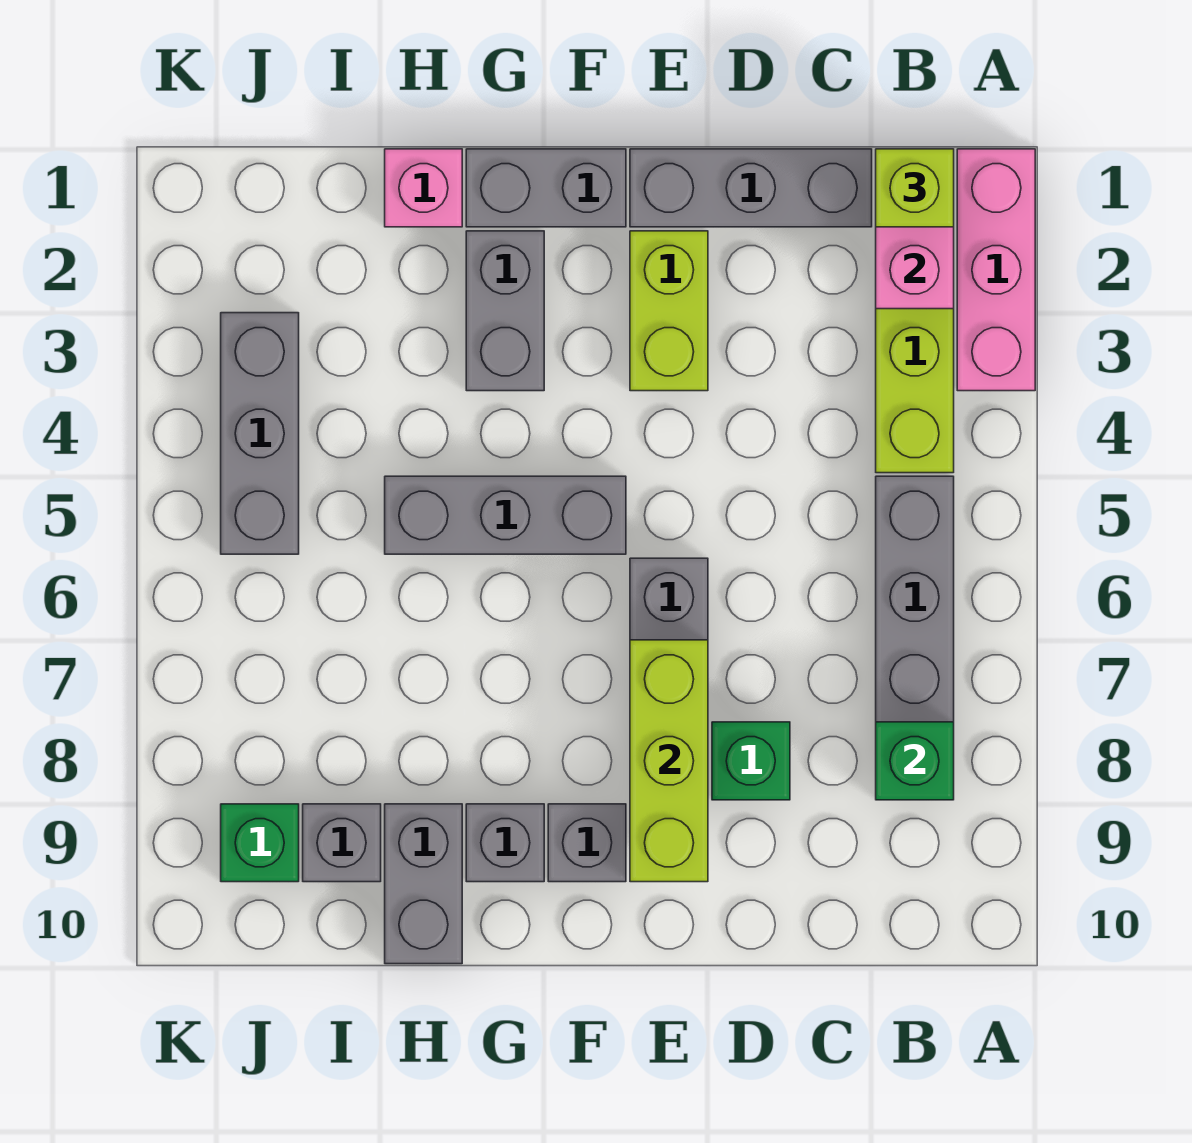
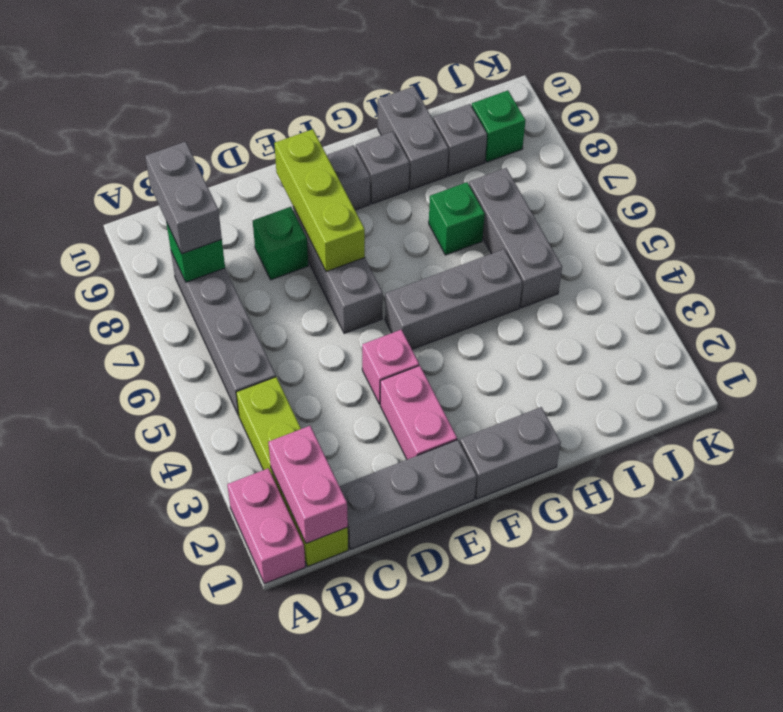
pink brick A1:A3 level 1 -> pink brick A1:A2 level 1
lime brick B1 level 3 -> none
lime brick E2:E3 level 1 -> pink brick E2:E3 level 1
grey brick G2:G3 level 1 -> grey brick B8:B9 level 3
pink brick H1 level 1 -> pink brick E4 level 1
none -> green brick H7 level 1
grey brick J3:J5 level 1 -> grey brick I5:I7 level 1

